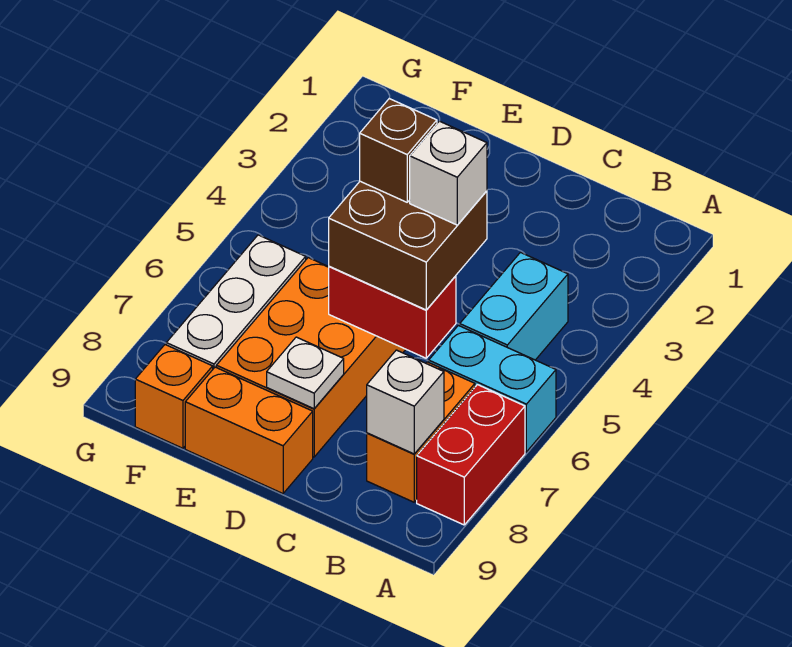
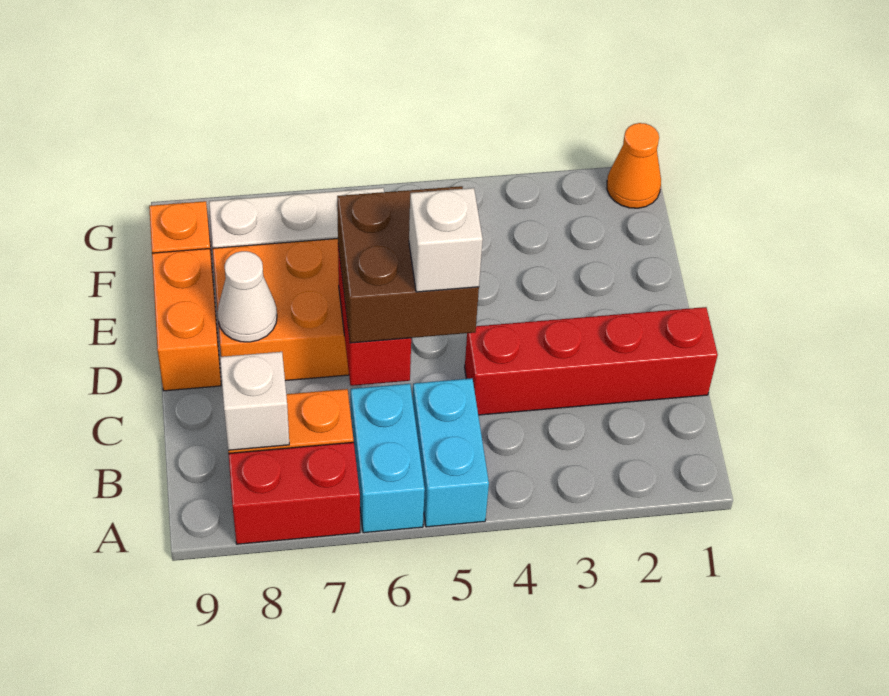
cyan brick B4:B5 level 1 -> cyan brick A5:B5 level 1
none -> red brick C1:C4 level 1
brown brick D5 level 4 -> none
white plate D8 level 2 -> white cone D8 level 2
none -> orange cone G1 level 1

